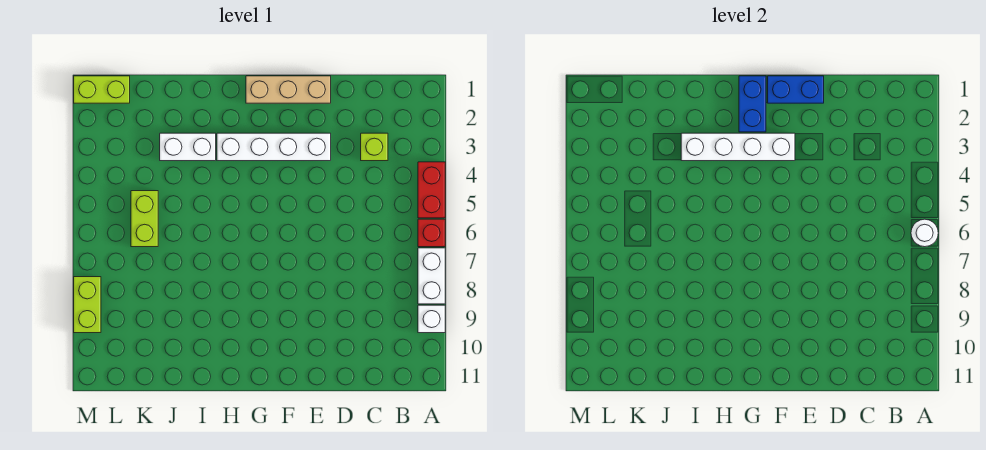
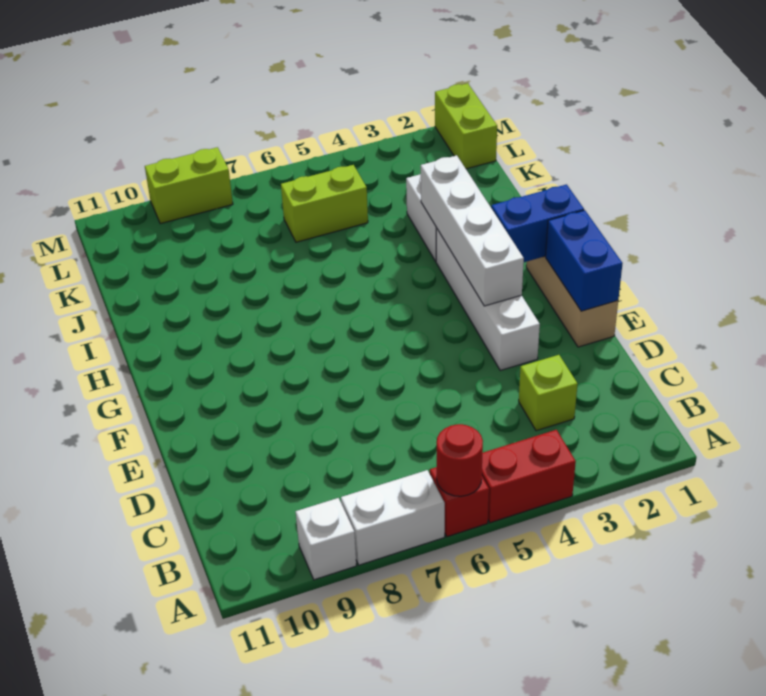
white round brick A6 level 2 -> red round brick A6 level 2

